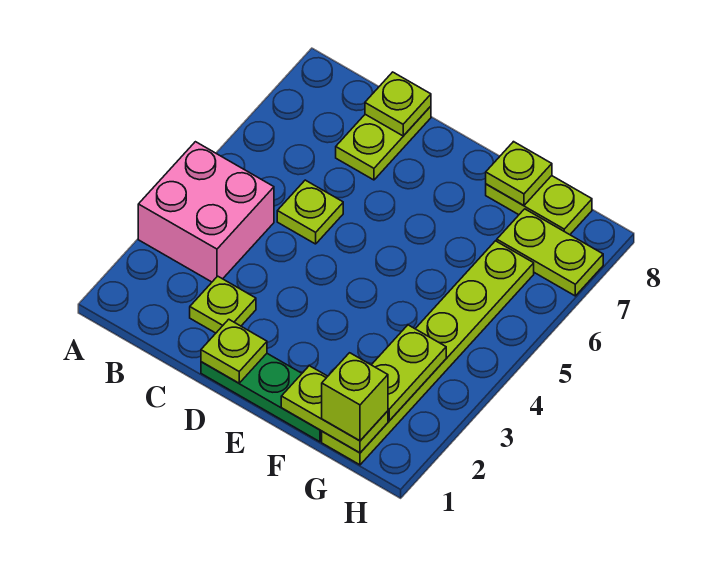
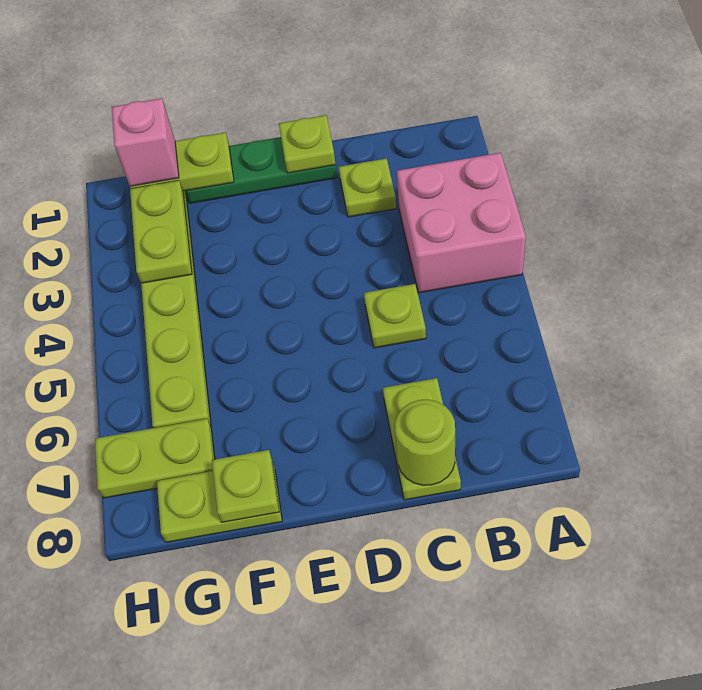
lime plate C8 level 2 -> lime round brick C8 level 2
lime brick G1 level 3 -> pink brick G1 level 3

